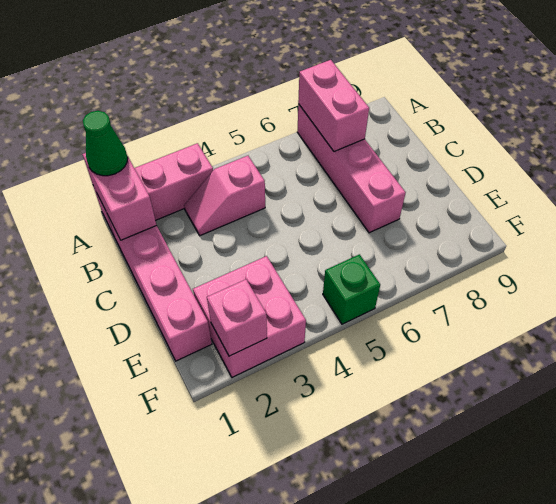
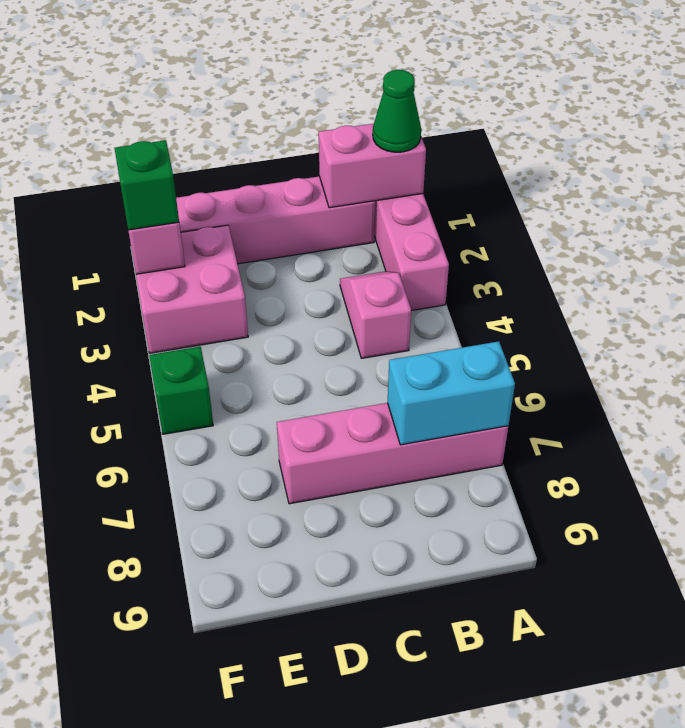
pink brick A7:B7 level 2 -> cyan brick A7:B7 level 2
none -> green brick F2 level 3

